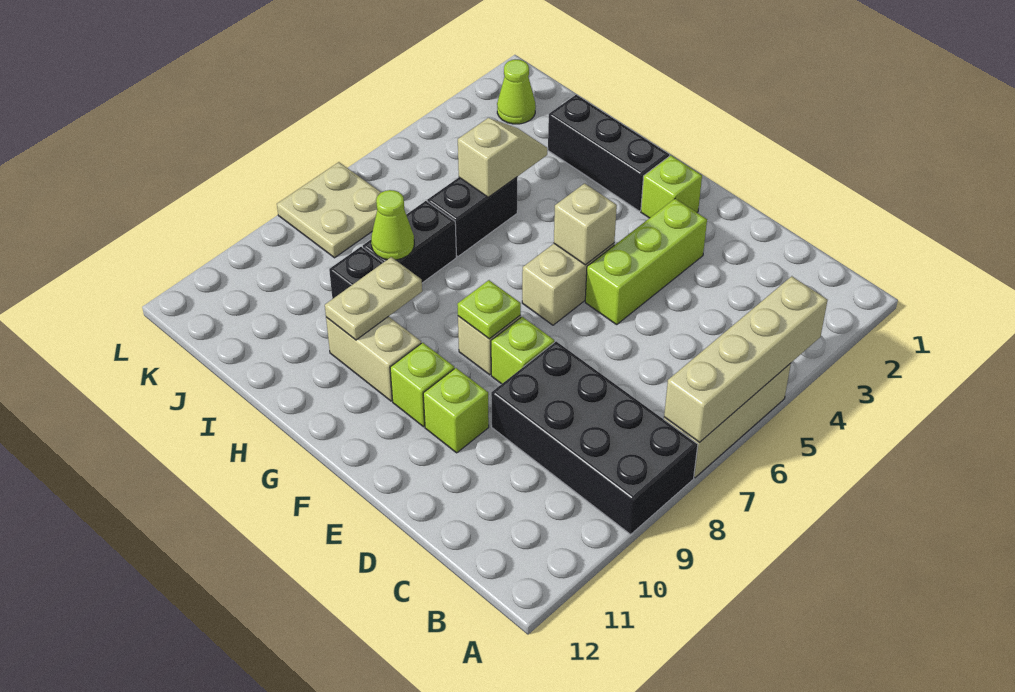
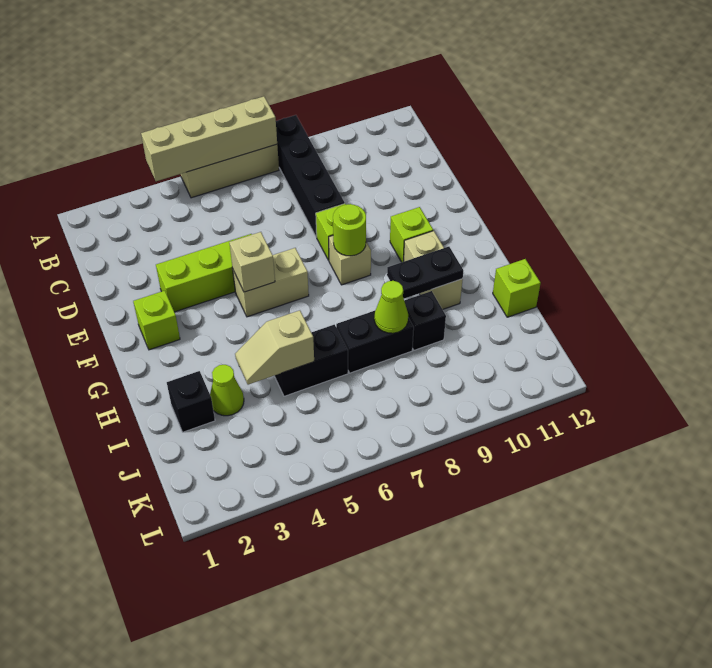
black brick A8:D9 level 1 -> black brick A8:D8 level 1
lime brick E10 level 1 -> lime brick I12 level 1
lime plate F8 level 2 -> lime round brick F8 level 2
black brick G2:I2 level 1 -> black brick I2 level 1
tan plate H9:H10 level 2 -> black plate H9:H10 level 2
lime cone K2 level 1 -> lime cone I3 level 1
tan plate K7:L8 level 1 -> none

